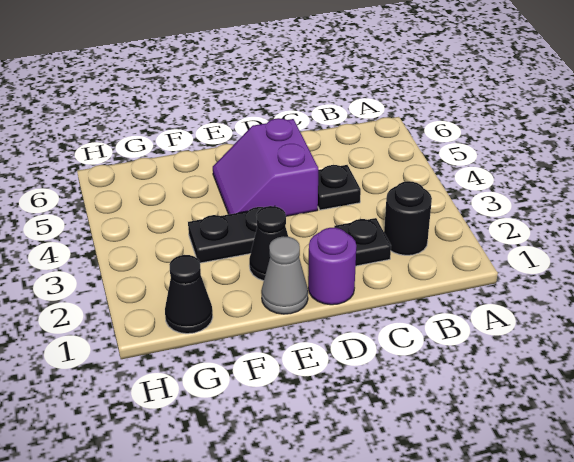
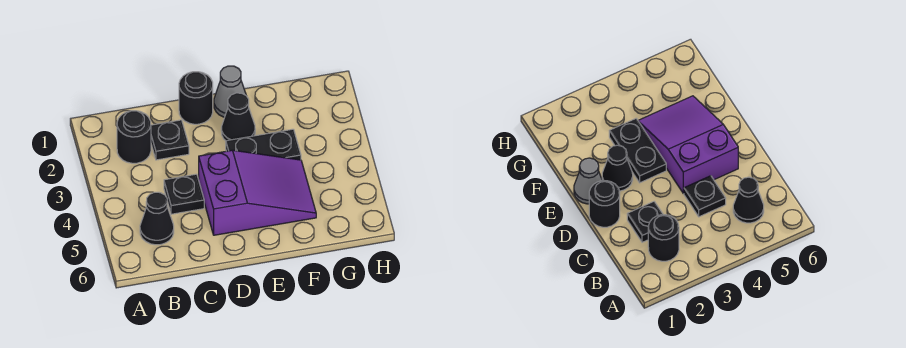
purple round brick D1 level 1 -> black round brick D1 level 1
purple slope D4:E5 level 1 top D -> purple slope D4:F5 level 1 top D
black cone G1 level 1 -> black cone B5 level 1

